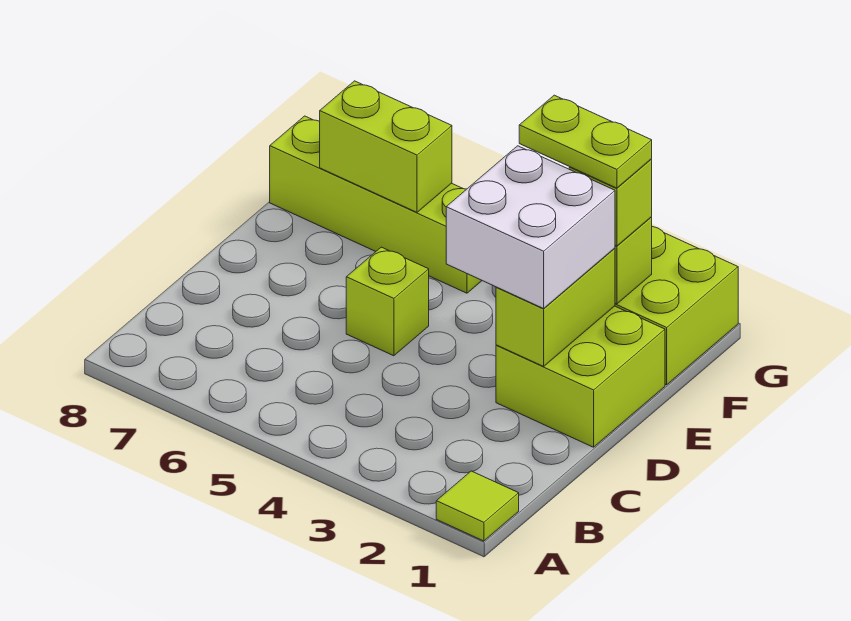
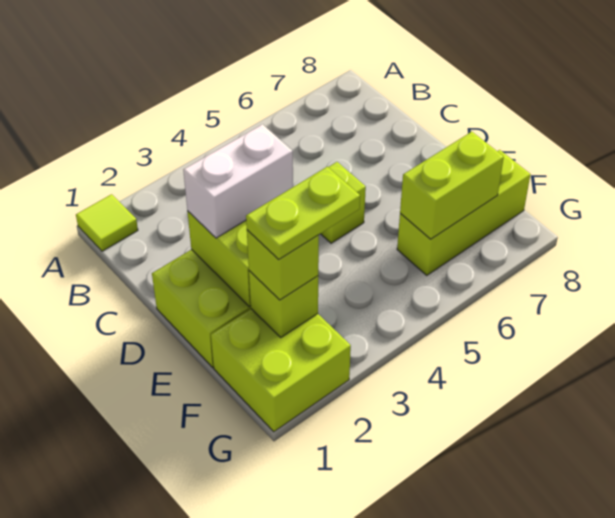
white brick D2:E3 level 3 -> white brick D2:D3 level 3
lime brick F5:F8 level 1 -> lime brick F6:F8 level 1

